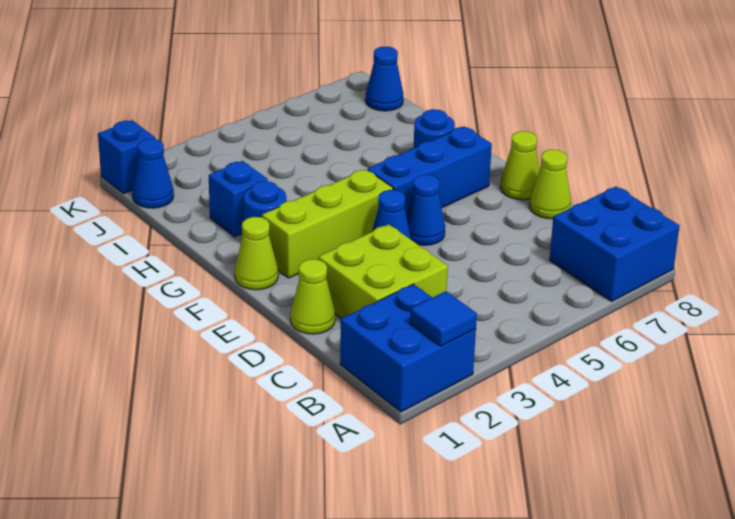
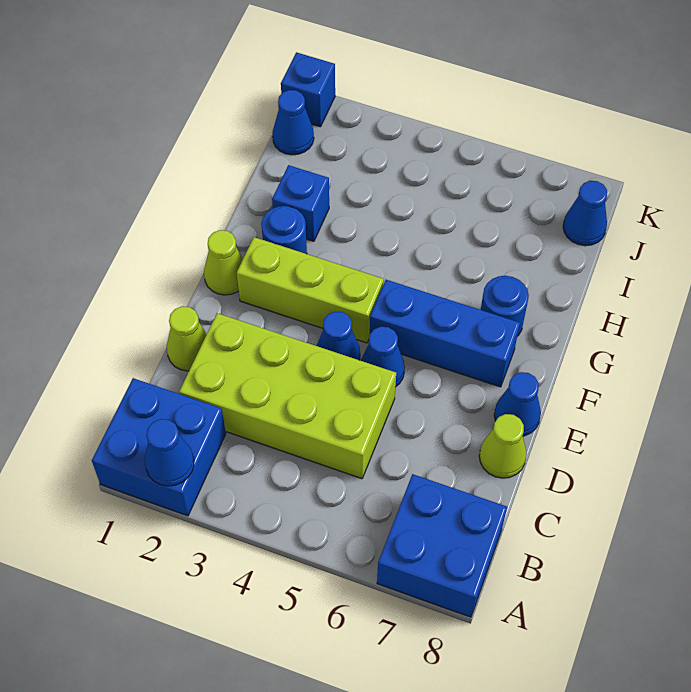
blue tile A2 level 2 -> blue cone A2 level 2
lime brick C2:D3 level 1 -> lime brick C2:D5 level 1
lime cone E8 level 1 -> blue cone E8 level 1

